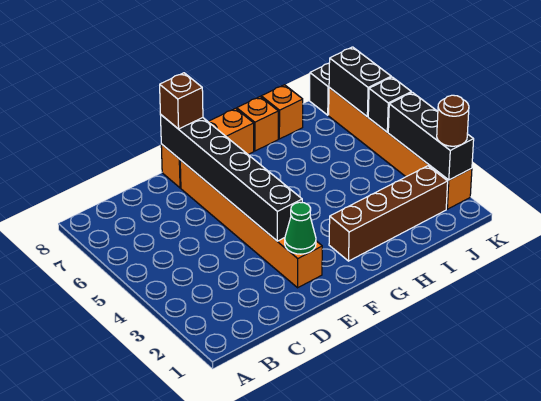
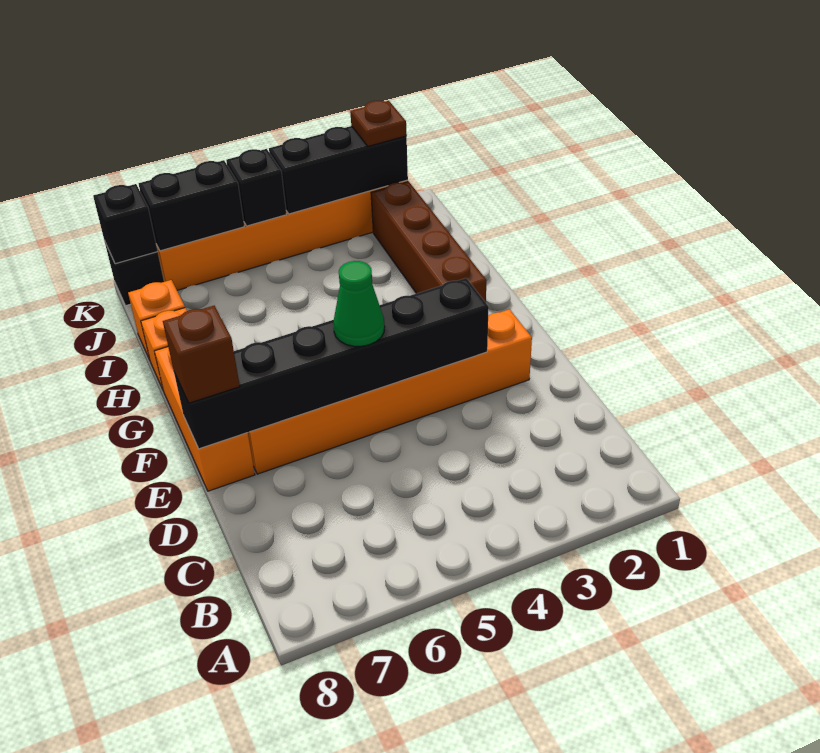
green cone E2 level 2 -> green cone E5 level 3
brown round brick K2 level 3 -> brown plate K2 level 3
none -> black brick K8 level 2

